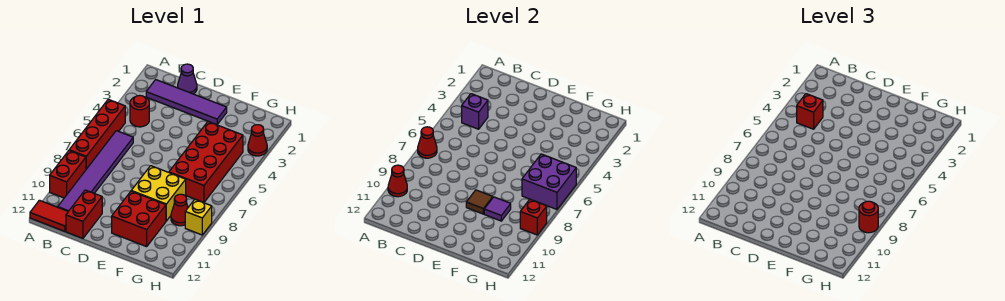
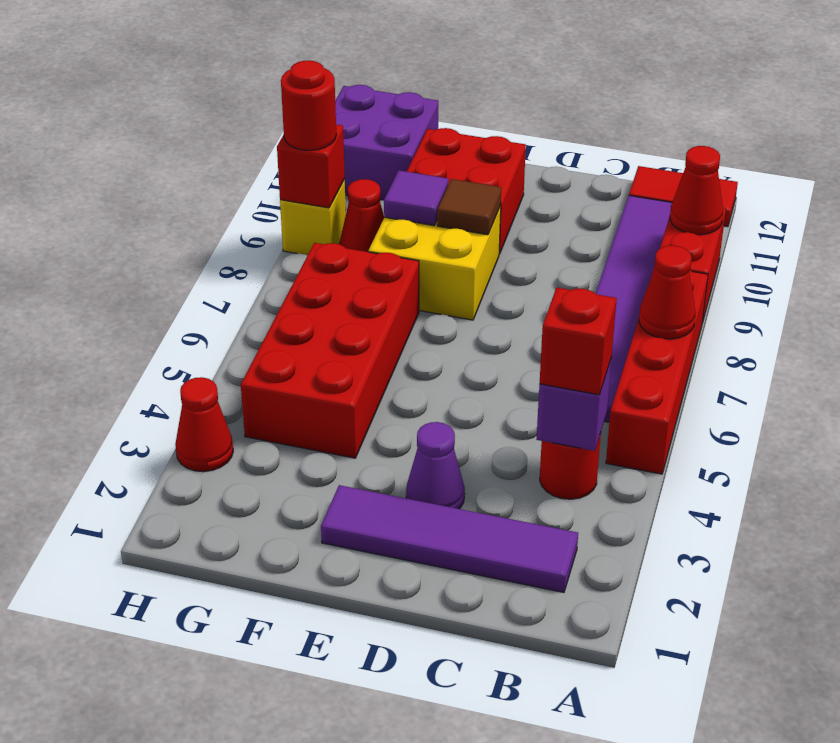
purple cone C1 level 1 -> purple cone D3 level 1
red brick C11:C12 level 1 -> none
purple brick G6:H7 level 2 -> purple brick G11:H12 level 1

